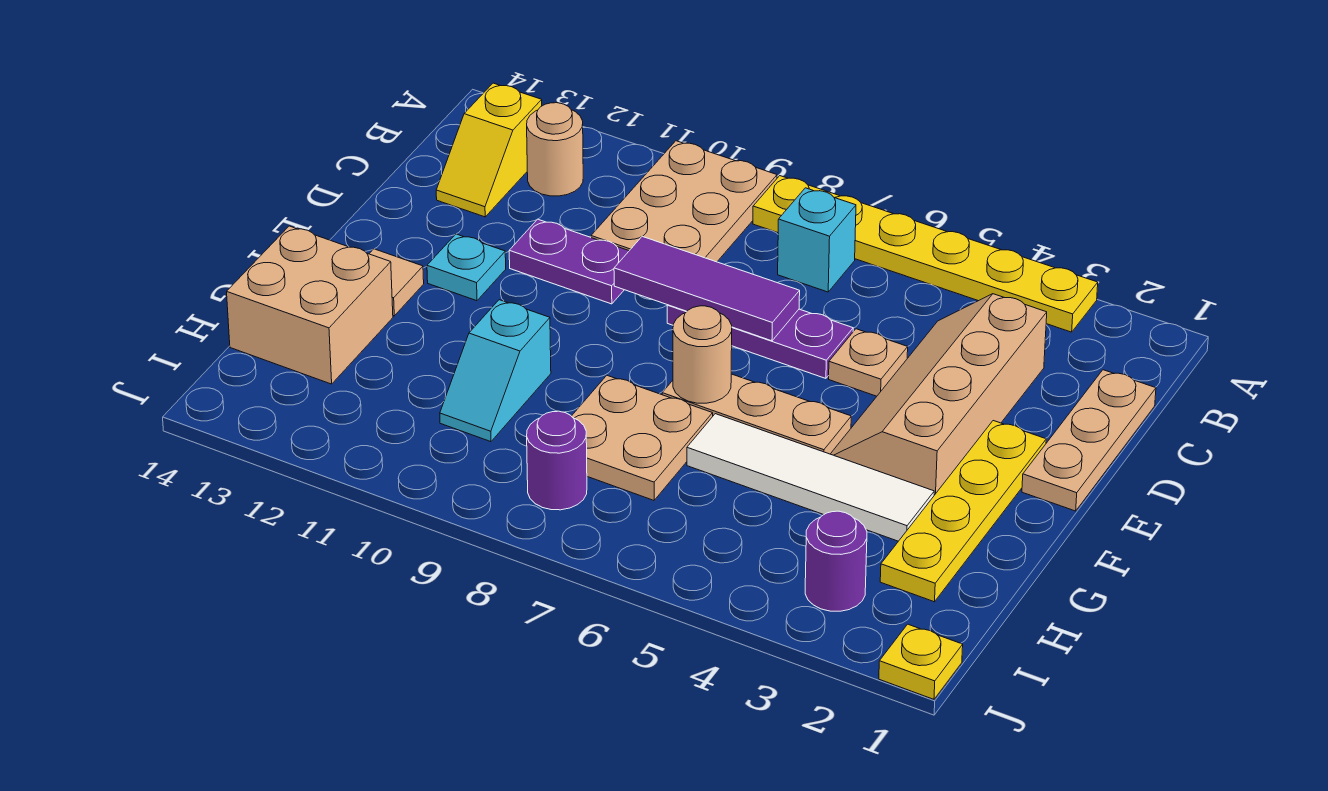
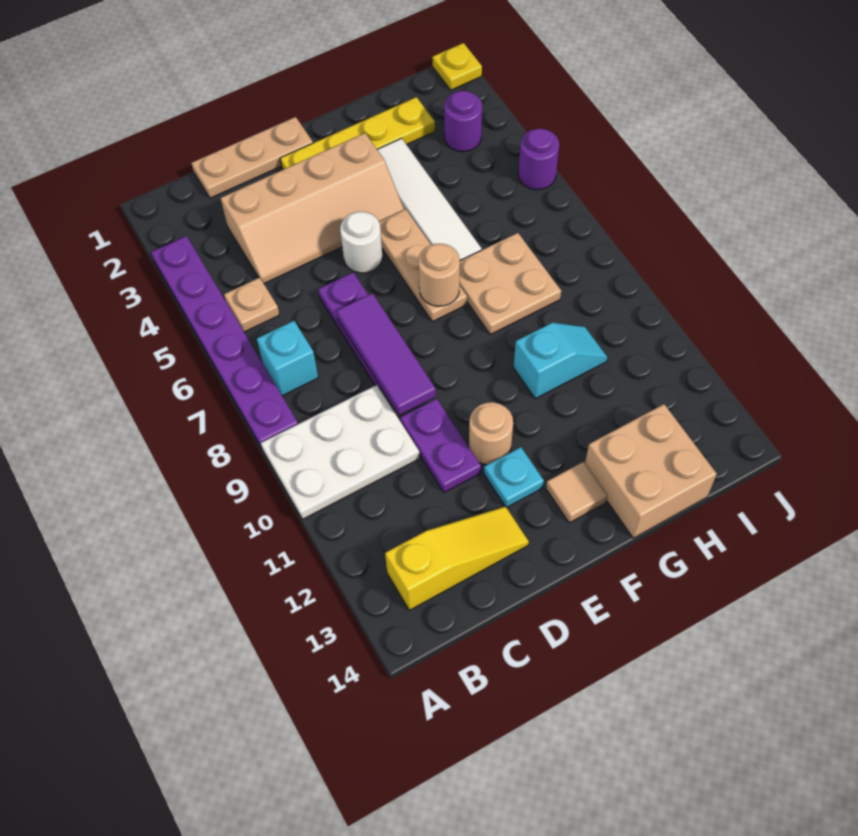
yellow plate A3:A8 level 1 -> purple plate A3:A8 level 1
tan plate A9:C10 level 1 -> white plate A9:C10 level 1
tan round brick B12 level 1 -> tan round brick E11 level 1
yellow slope B13:C13 level 1 top B -> yellow slope B13:D13 level 1 top B
tan plate D5 level 1 -> tan plate B5 level 1
none -> white round brick E5 level 1
purple round brick I8 level 1 -> purple round brick J5 level 1

